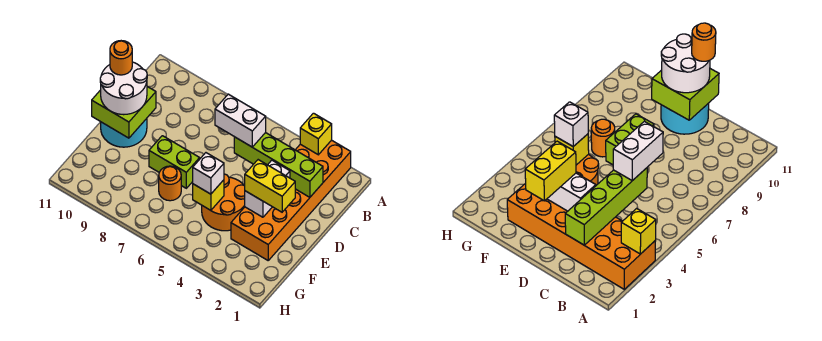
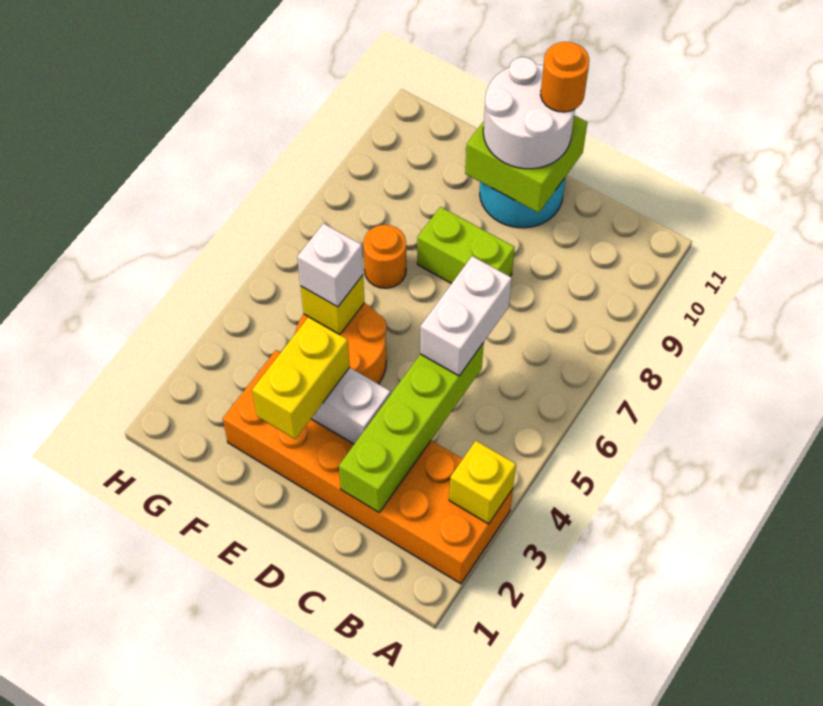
lime brick E7:E8 level 1 -> lime brick D8:E8 level 1

